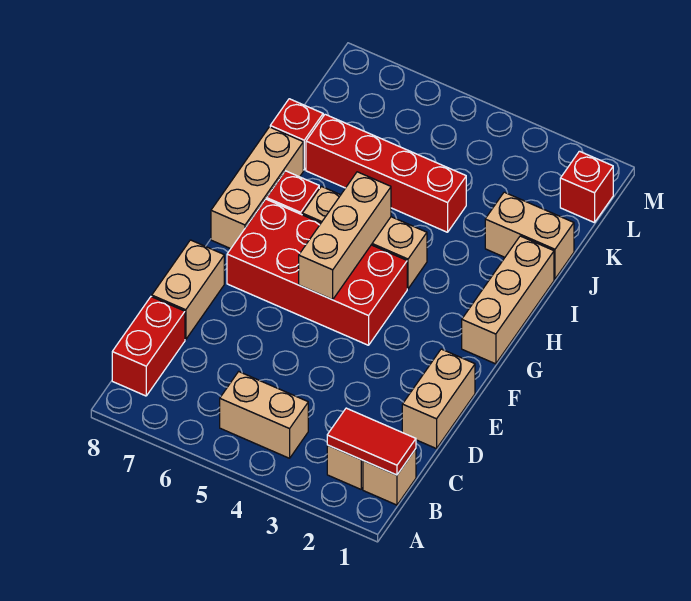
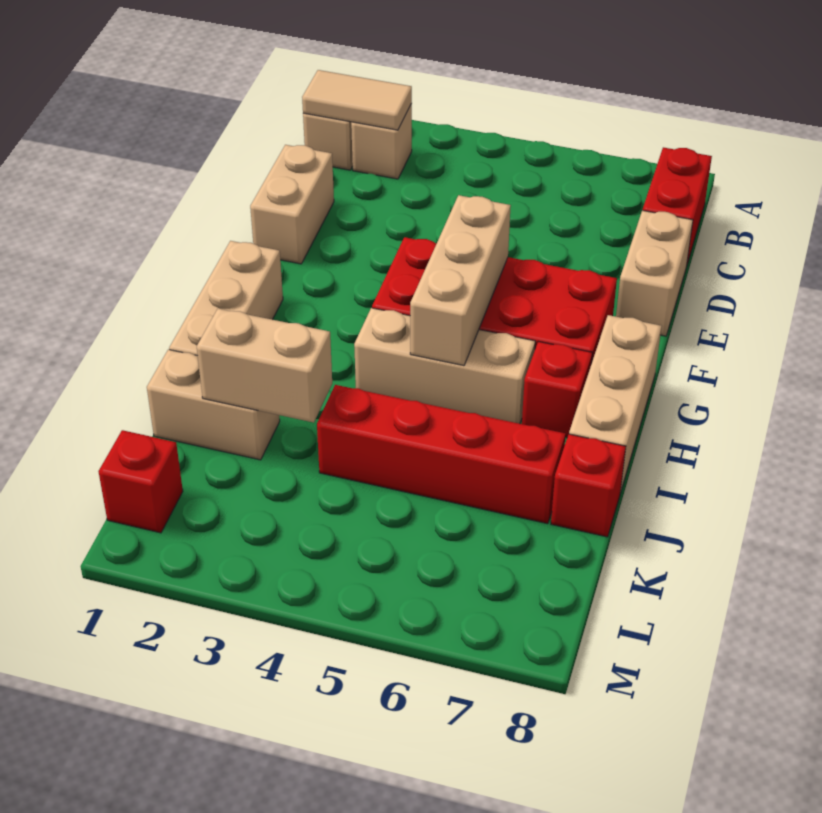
red tile B1:B2 level 2 -> tan tile B1:B2 level 2
tan brick B4:B5 level 1 -> tan brick J2:J3 level 2

